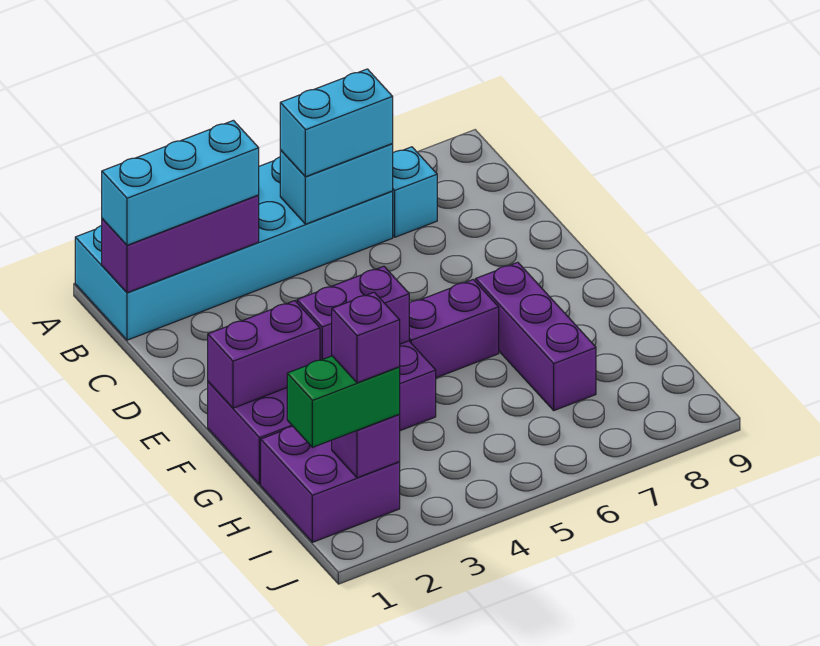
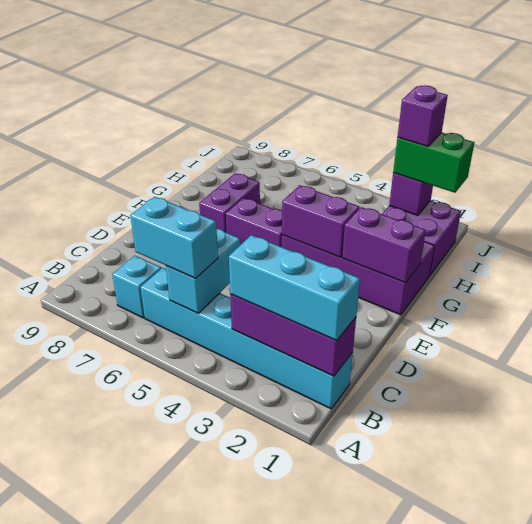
cyan brick A1:B6 level 1 -> cyan brick B1:B6 level 1
cyan brick B5:B6 level 2 -> cyan brick B5:C5 level 2
purple brick F7:H7 level 1 -> purple brick F7:G7 level 1

